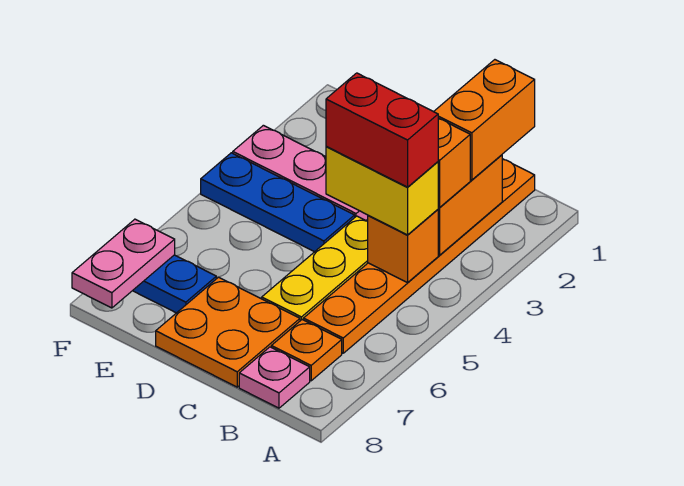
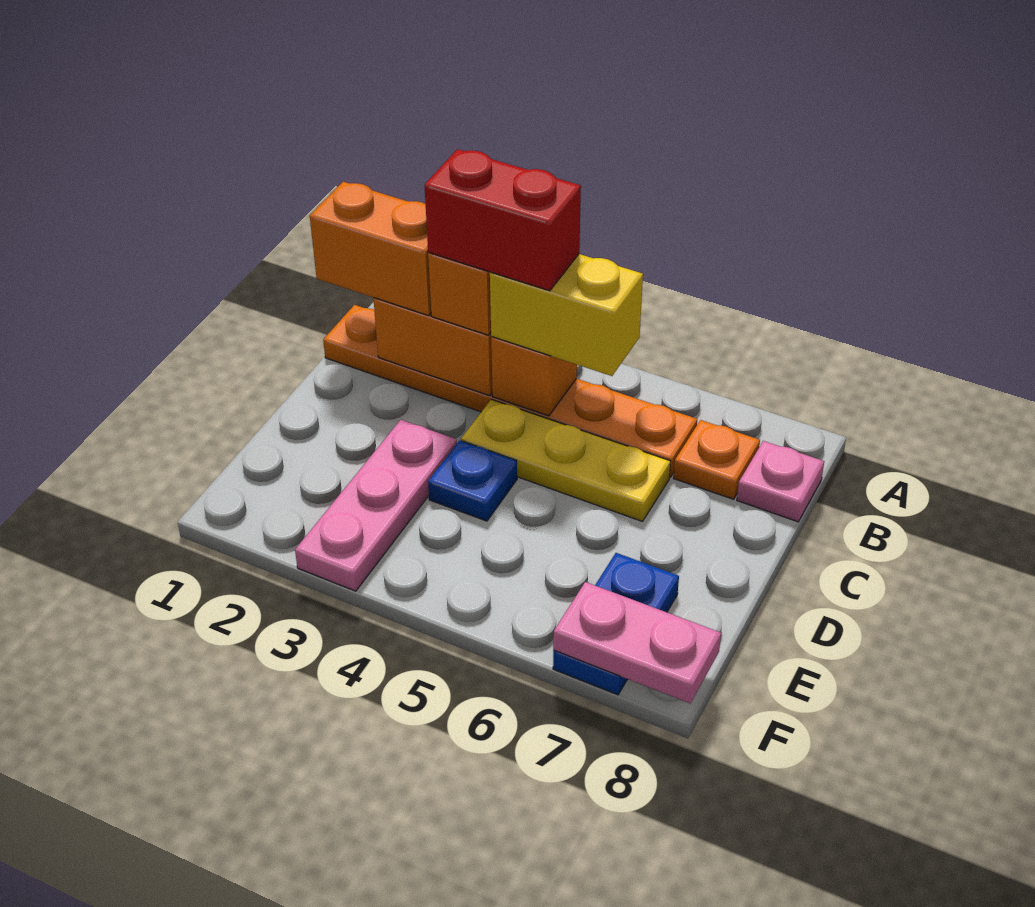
yellow brick B4:C4 level 3 -> yellow brick B4:B5 level 3
red brick B4:C4 level 4 -> red brick B3:B4 level 4
orange plate C7:D8 level 1 -> none
blue plate D4:F4 level 1 -> blue plate D4 level 1

